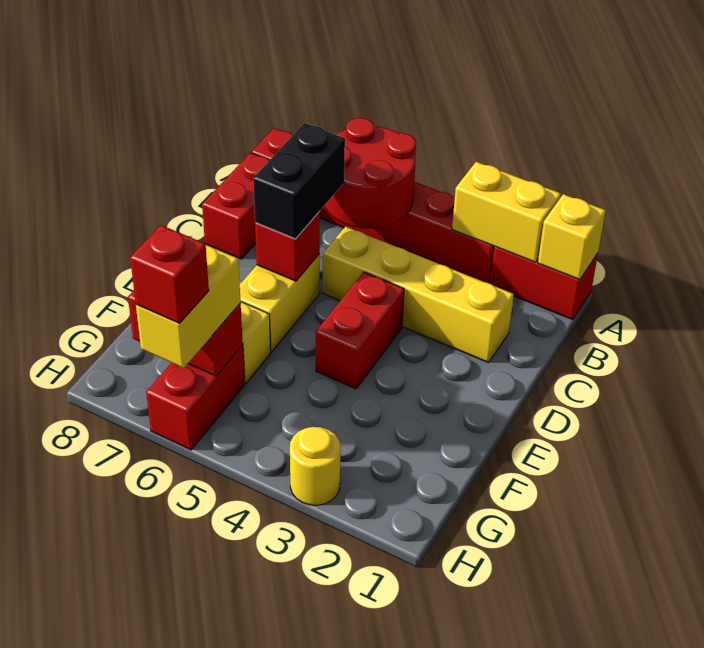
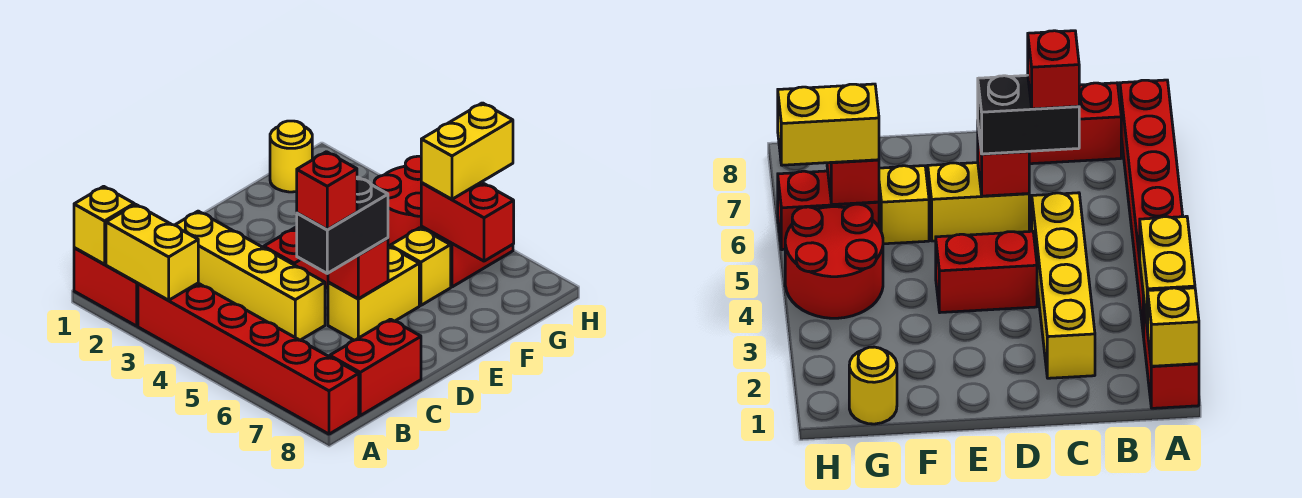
red round brick A5:B6 level 2 -> red round brick G4:H5 level 1
yellow round brick H3 level 1 -> yellow round brick G1 level 1
red brick H6 level 4 -> red brick C6 level 4

